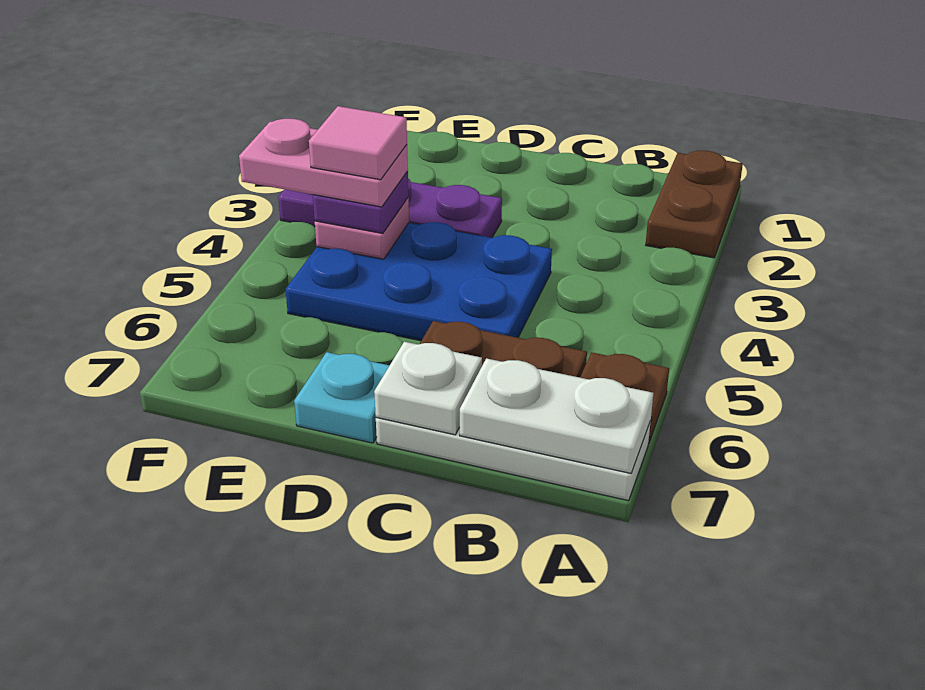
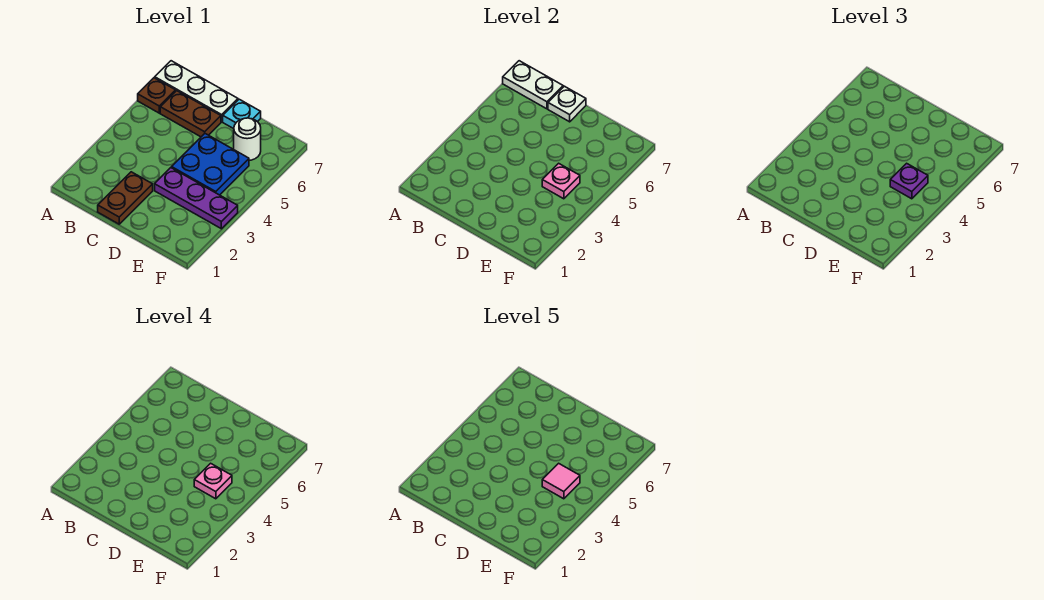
brown plate A1:A2 level 1 -> brown plate C1:C2 level 1
blue plate C4:E5 level 1 -> blue plate D4:E5 level 1
pink plate E4:F4 level 4 -> pink plate E4 level 4
none -> white round brick E6 level 1

